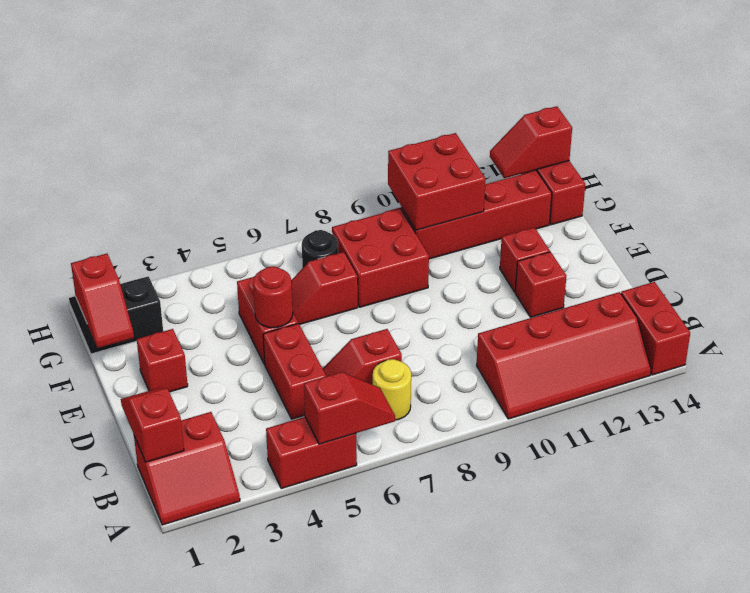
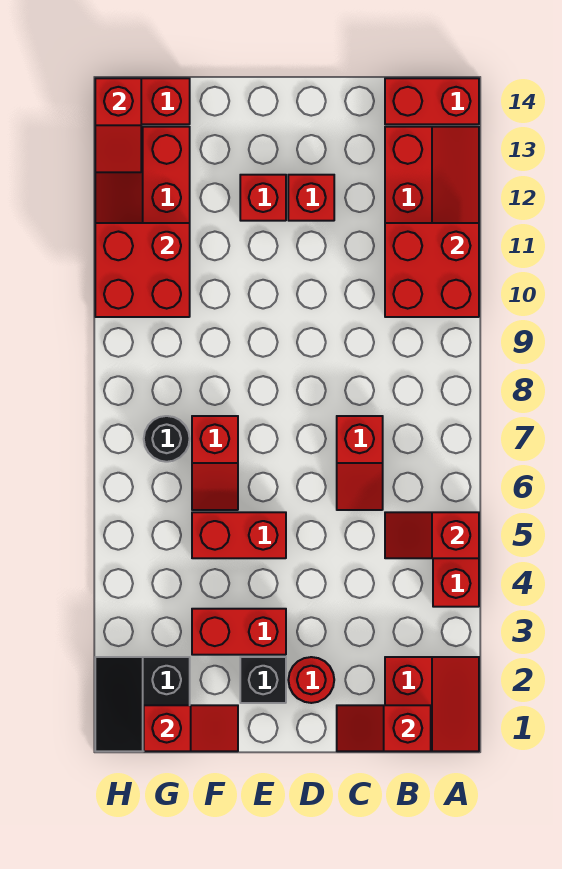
red slope A5:A6 level 2 top 5 -> red slope A5:B5 level 2 top A
yellow round brick B7 level 1 -> none
red brick C5:D5 level 1 -> red brick E3:F3 level 1
red brick E2 level 1 -> black brick E2 level 1
red round brick E5 level 2 -> red round brick D2 level 1
red brick F8:G9 level 1 -> red brick A10:B11 level 2

